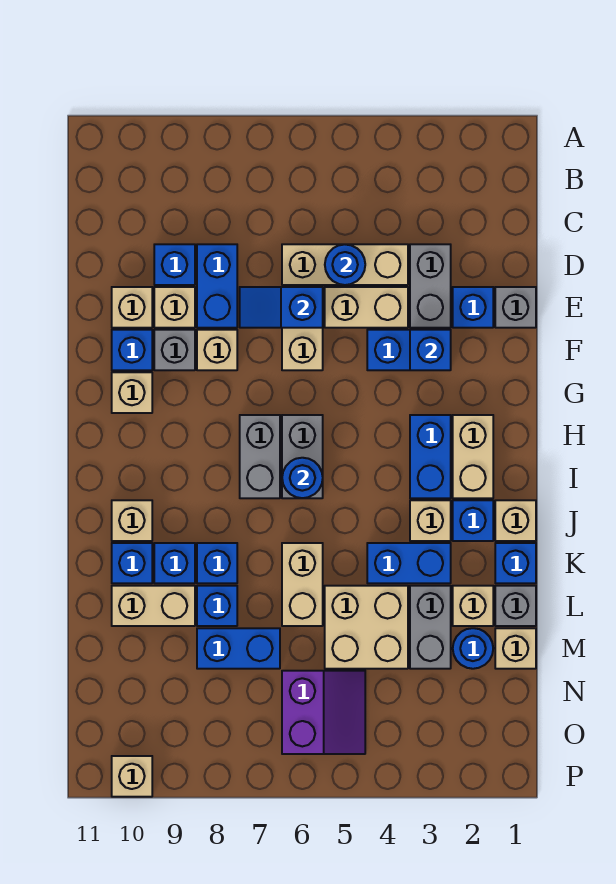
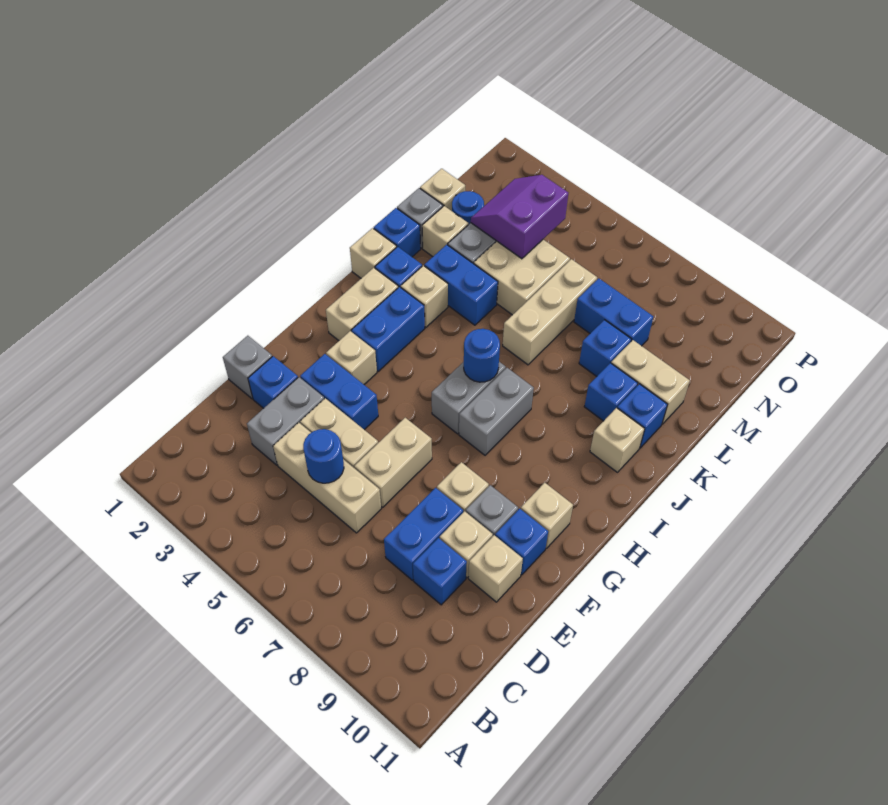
blue slope E6:E7 level 2 top 6 -> none
blue brick F3 level 2 -> none
tan brick K6:L6 level 1 -> tan brick K6:M6 level 1
blue brick K8 level 1 -> none
purple slope N5:O6 level 1 top 6 -> purple slope M3:N4 level 2 top 4
tan brick P10 level 1 -> tan brick G3 level 1

